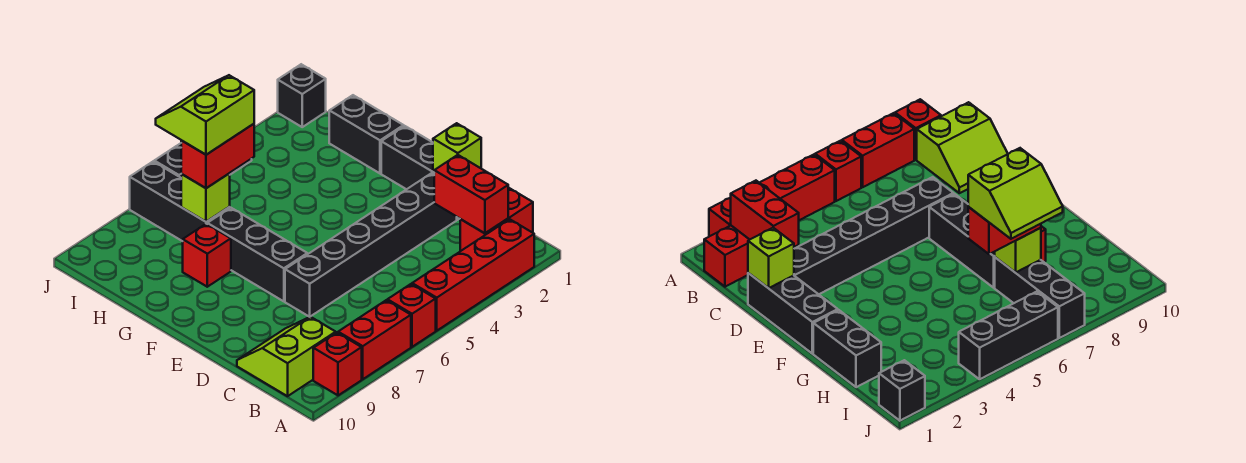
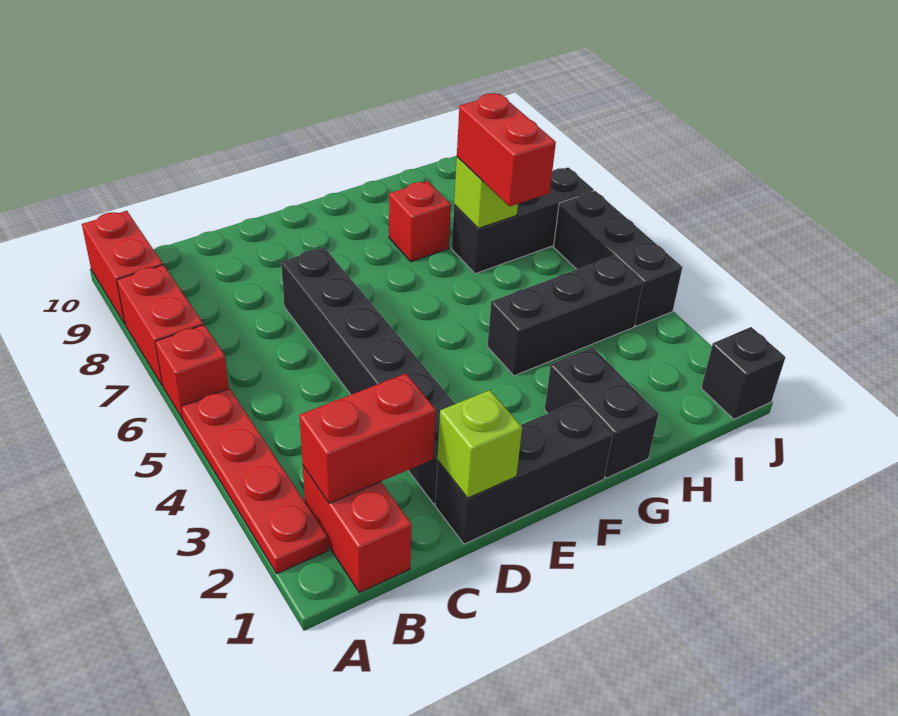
red brick A2:A5 level 1 -> red plate A2:A5 level 1
red brick A9 level 1 -> red brick A9:A10 level 1
lime slope B9:C10 level 1 top B -> none
black brick E7:G7 level 1 -> black brick G4:I4 level 1
black brick G1:H1 level 1 -> black brick G1:G2 level 1
lime slope H6:I7 level 4 top H -> none

